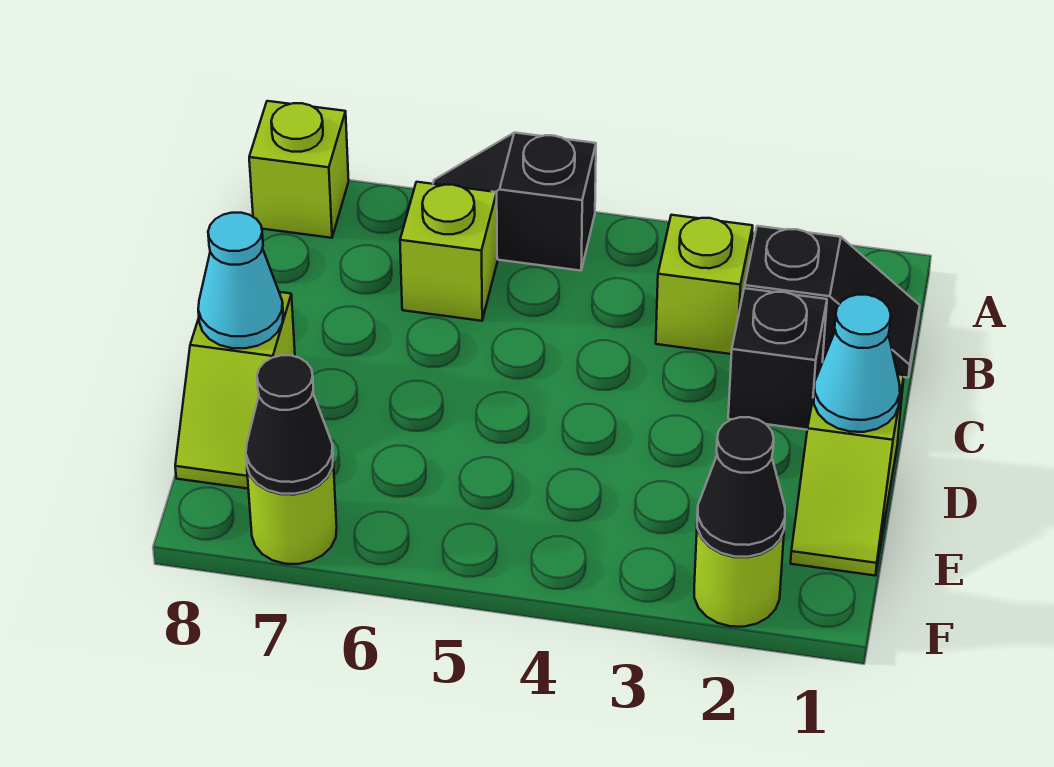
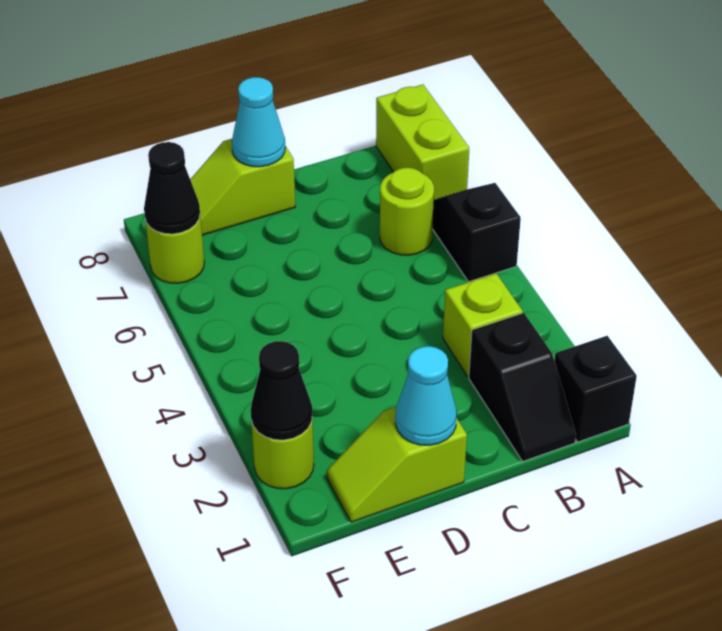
lime brick A8 level 1 -> lime brick A7:A8 level 1
lime brick B6 level 1 -> lime round brick B6 level 1
black brick C2 level 1 -> black brick A1 level 1

